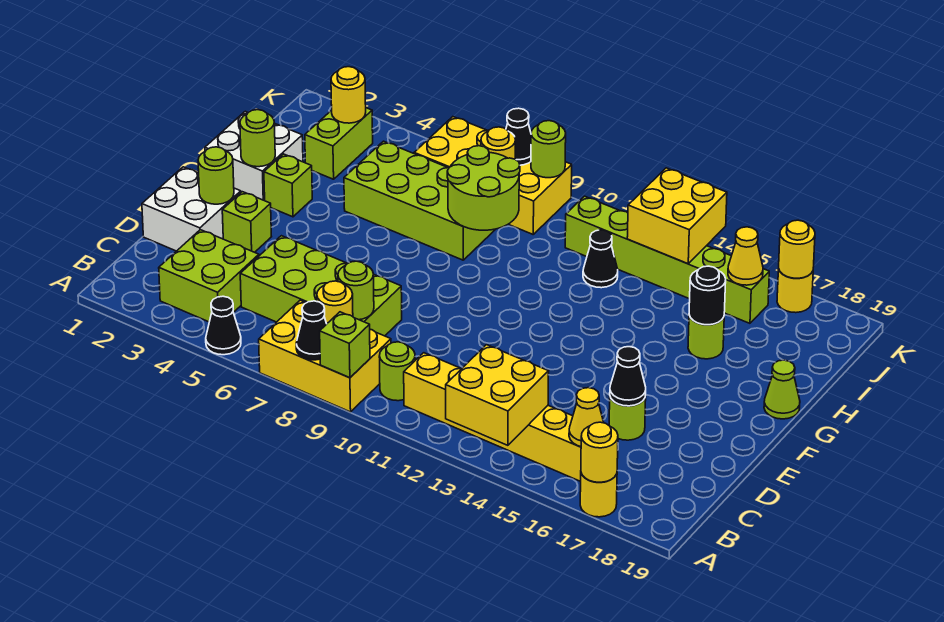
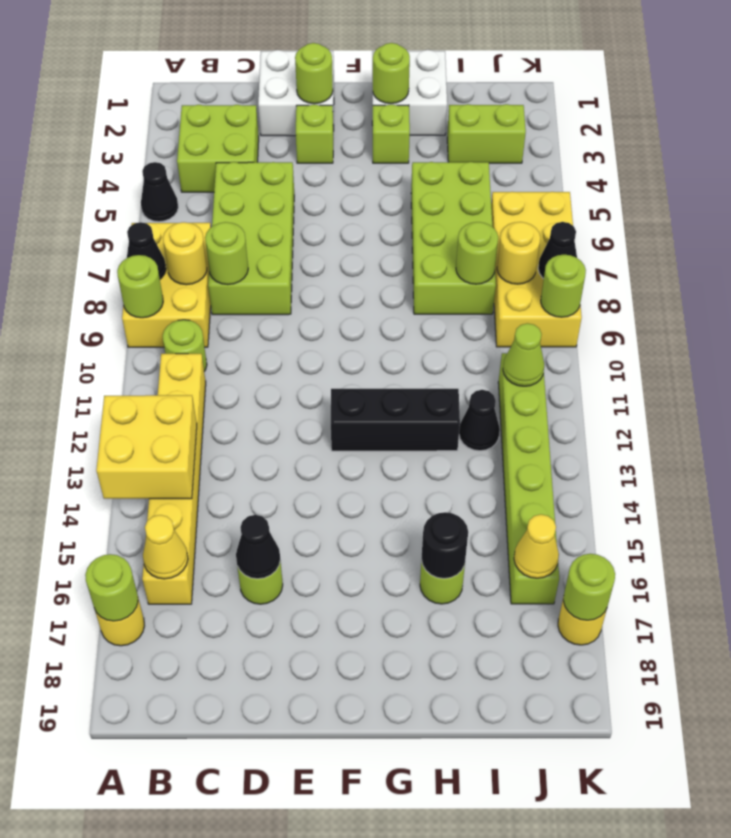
lime brick A9 level 2 -> lime round brick A9 level 2
yellow round brick A17 level 2 -> lime round brick A17 level 2
none -> black brick F12:H12 level 1
lime cone G19 level 1 -> lime cone J11 level 2
lime round brick H8:I9 level 2 -> lime round brick I8 level 2
yellow round brick J3 level 2 -> none
yellow brick J13:K14 level 2 -> none
yellow round brick K17 level 2 -> lime round brick K17 level 2

